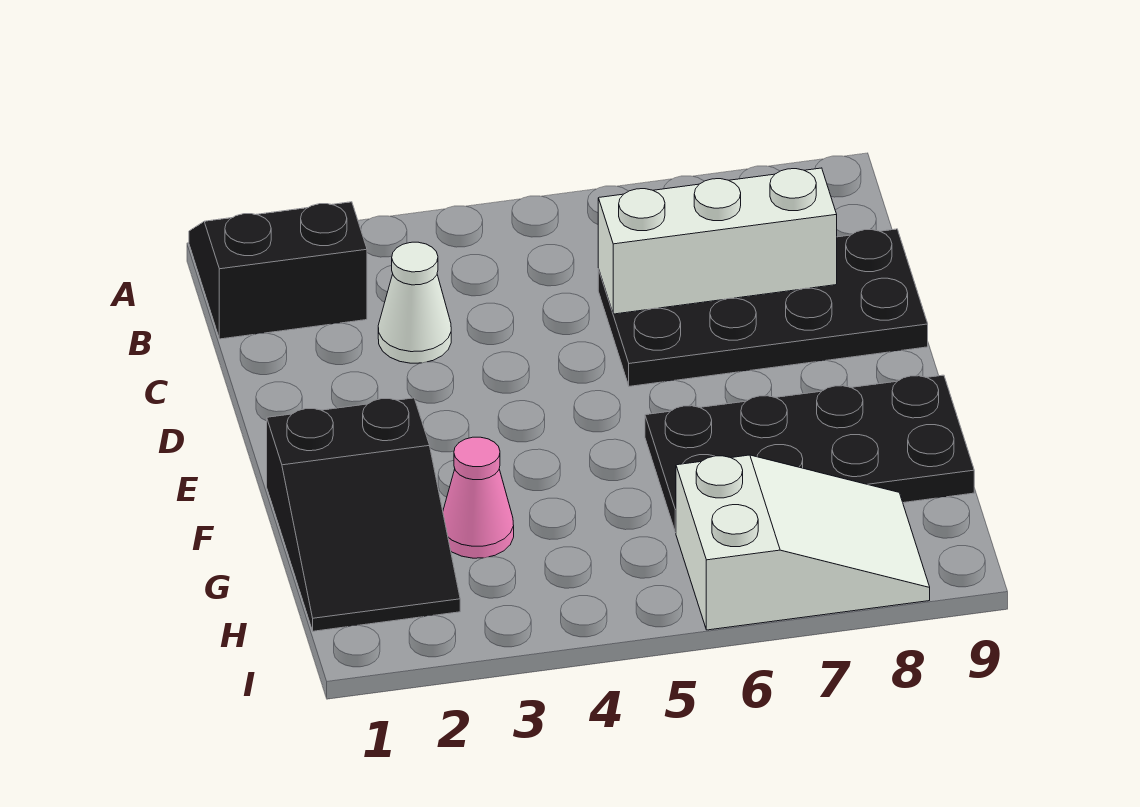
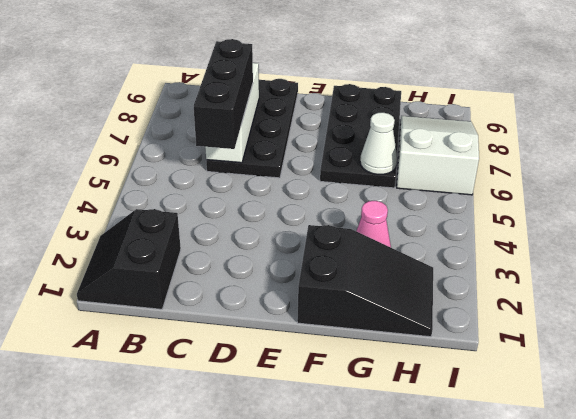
white cone C3 level 1 -> white cone G6 level 2
none -> black brick C5:C7 level 3

